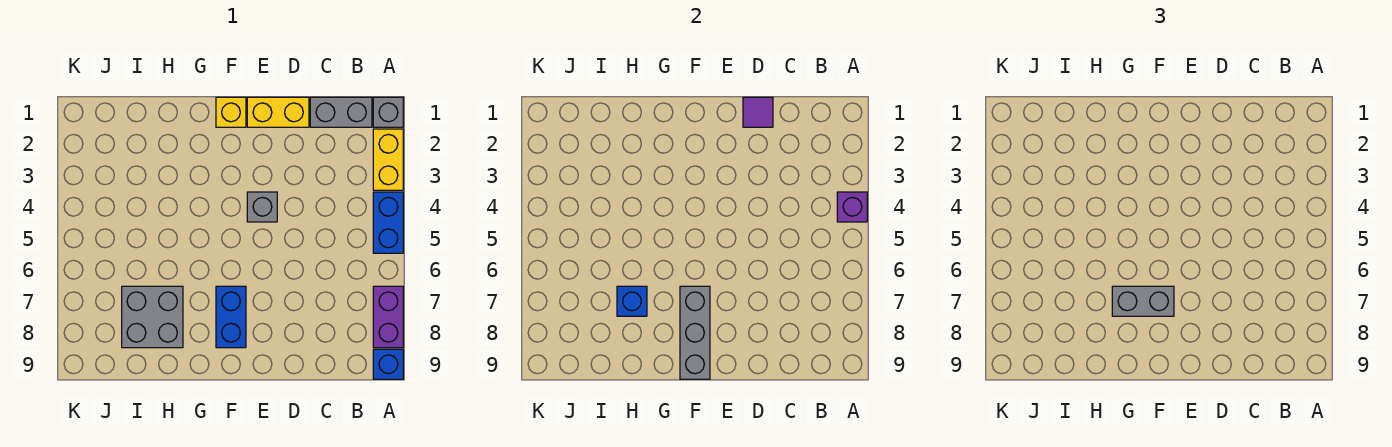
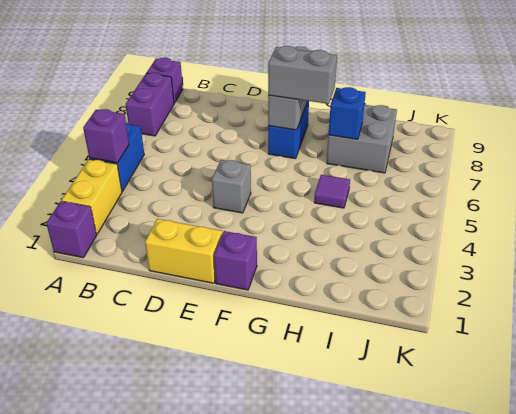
grey brick A1 level 1 -> purple brick A1 level 1
blue brick A9 level 1 -> purple brick A9 level 1
grey brick B1:C1 level 1 -> none
purple tile D1 level 2 -> purple tile H5 level 1
yellow brick F1 level 1 -> purple brick F1 level 1

